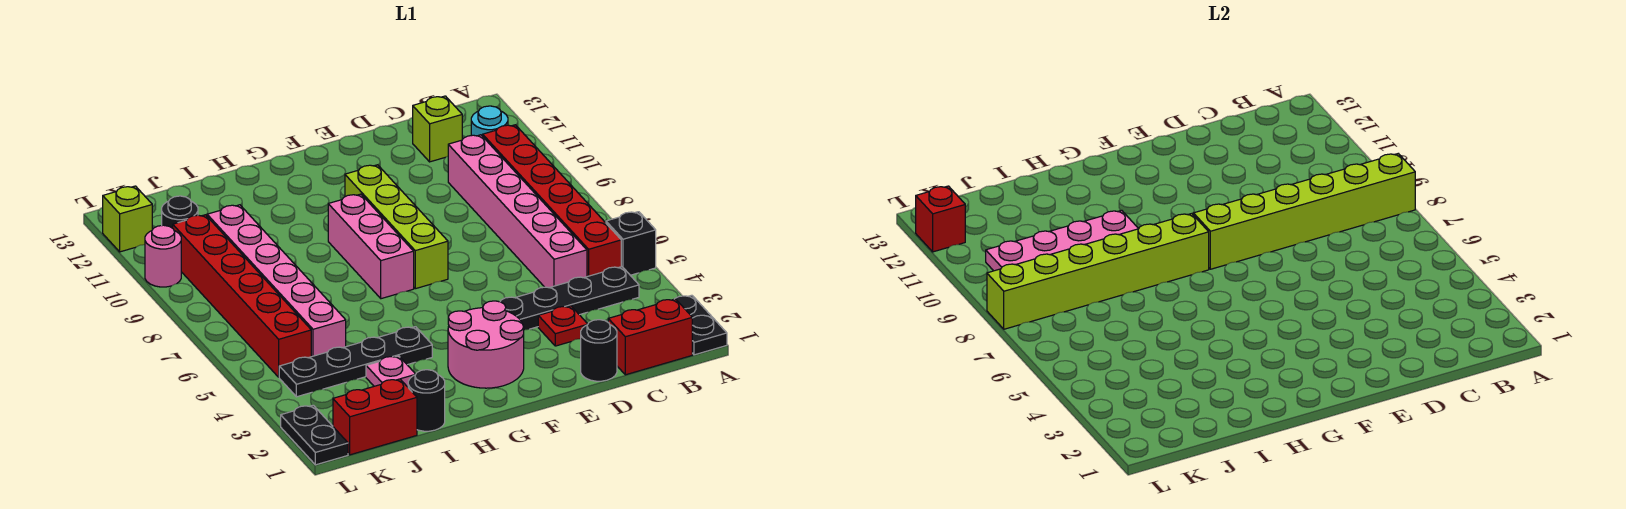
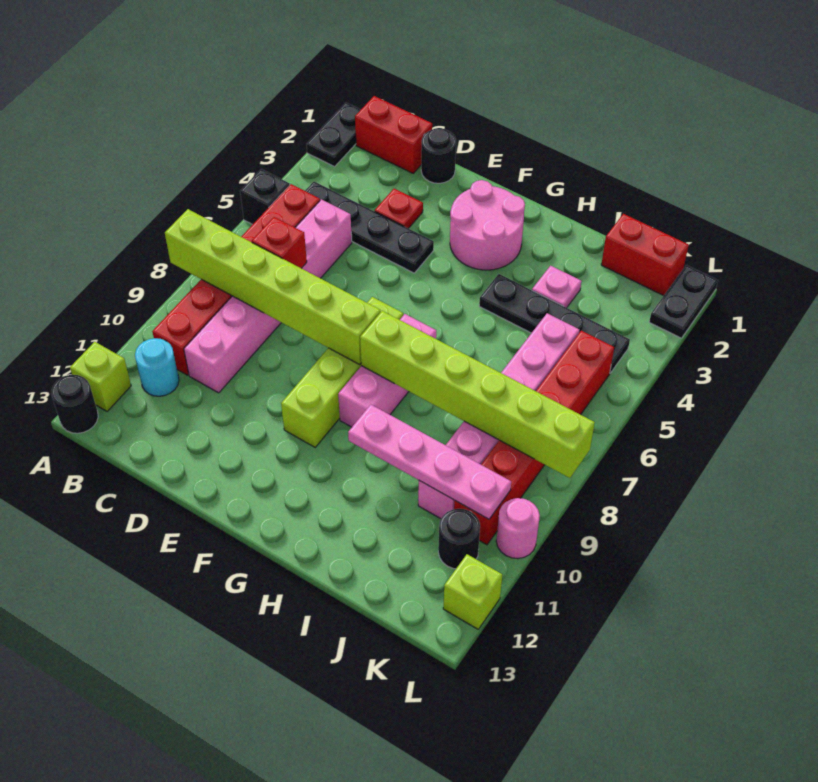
lime brick C12 level 1 -> lime brick A12 level 1
black round brick I1 level 1 -> black round brick A13 level 1
red brick L12 level 2 -> red brick C7 level 2

